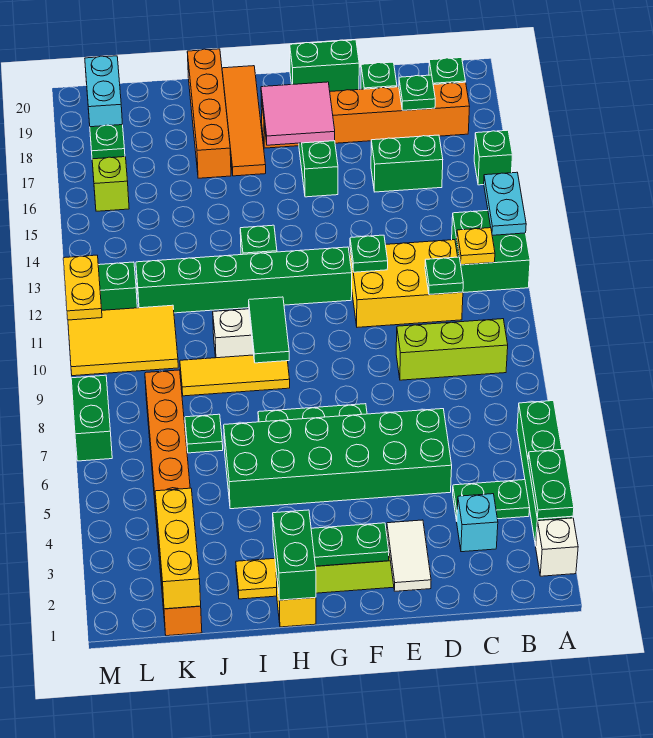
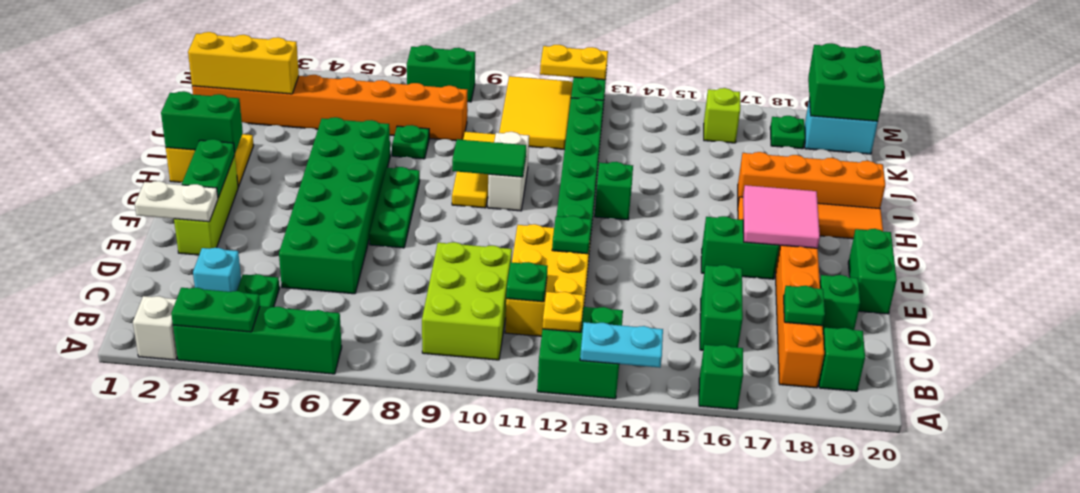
lime brick B9:D9 level 1 -> lime brick B9:D10 level 1
white tile E1:E2 level 2 -> white plate E1:E2 level 2
none -> green brick L19:M20 level 2

